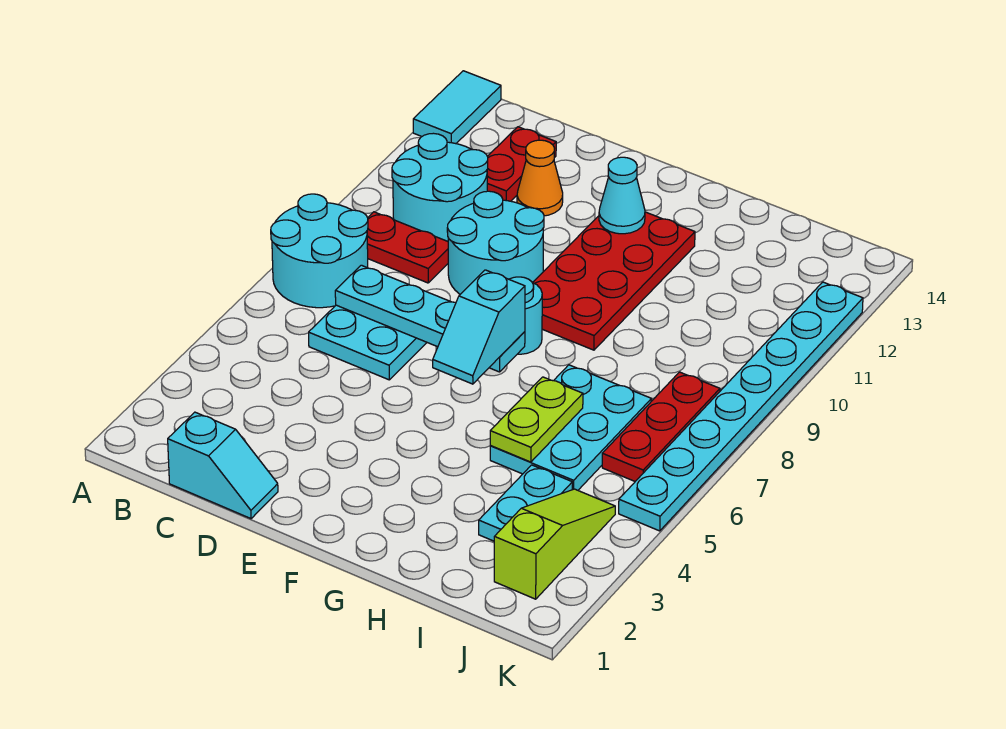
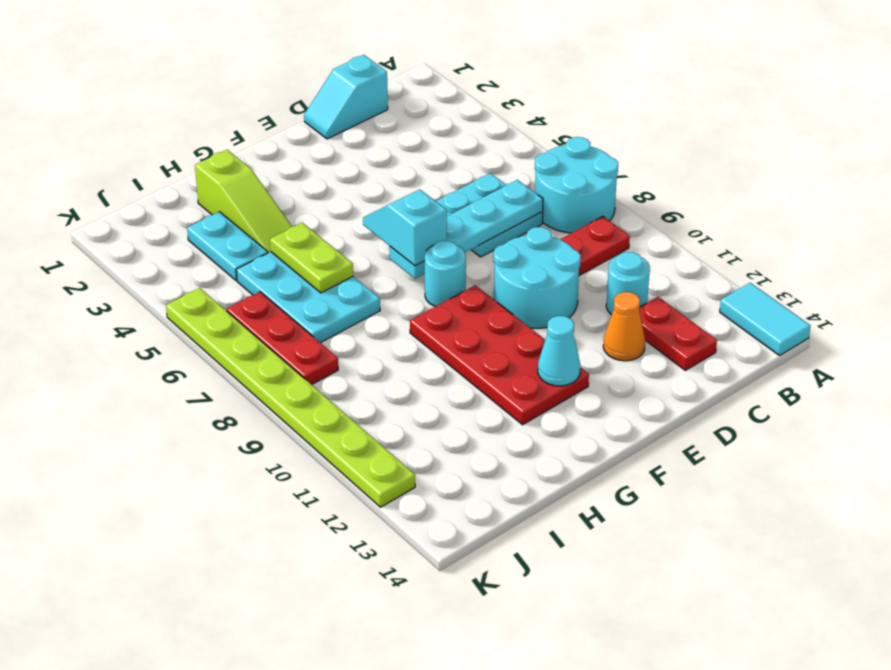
cyan round brick B10:C11 level 1 -> cyan round brick C11 level 1
lime slope J2:J4 level 1 top 2 -> lime slope H2:H4 level 1 top 2
cyan plate K5:K12 level 1 -> lime plate K5:K12 level 1

